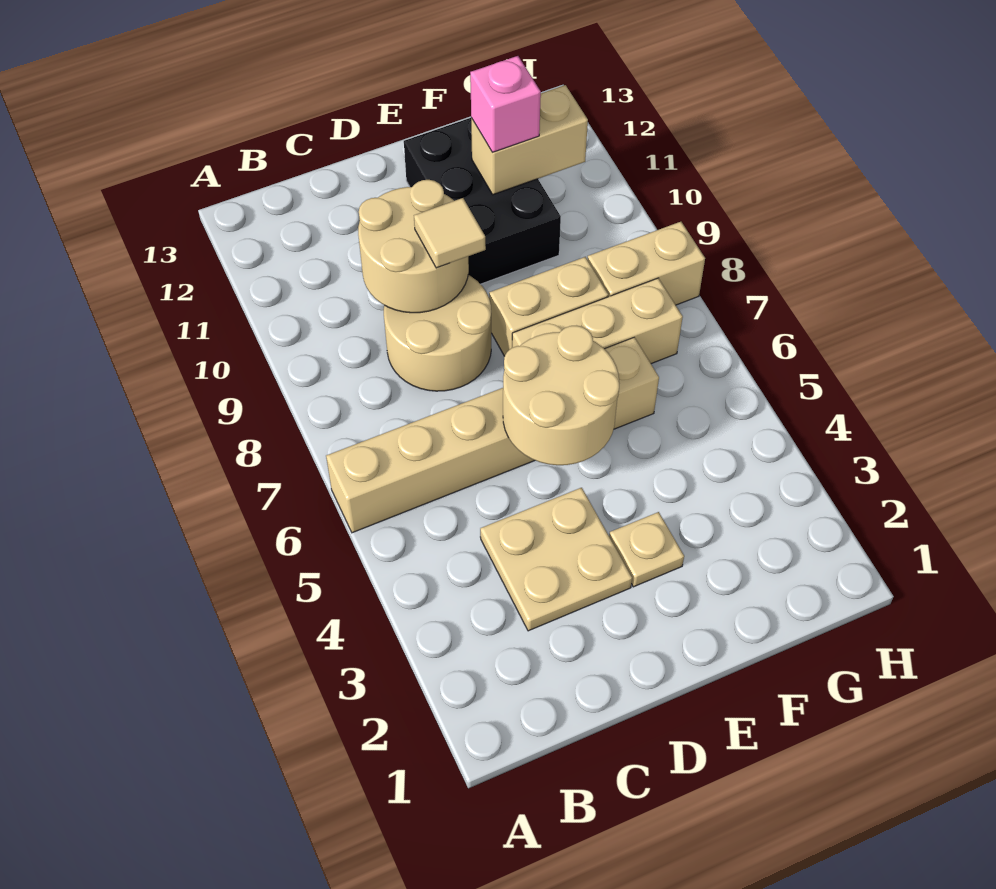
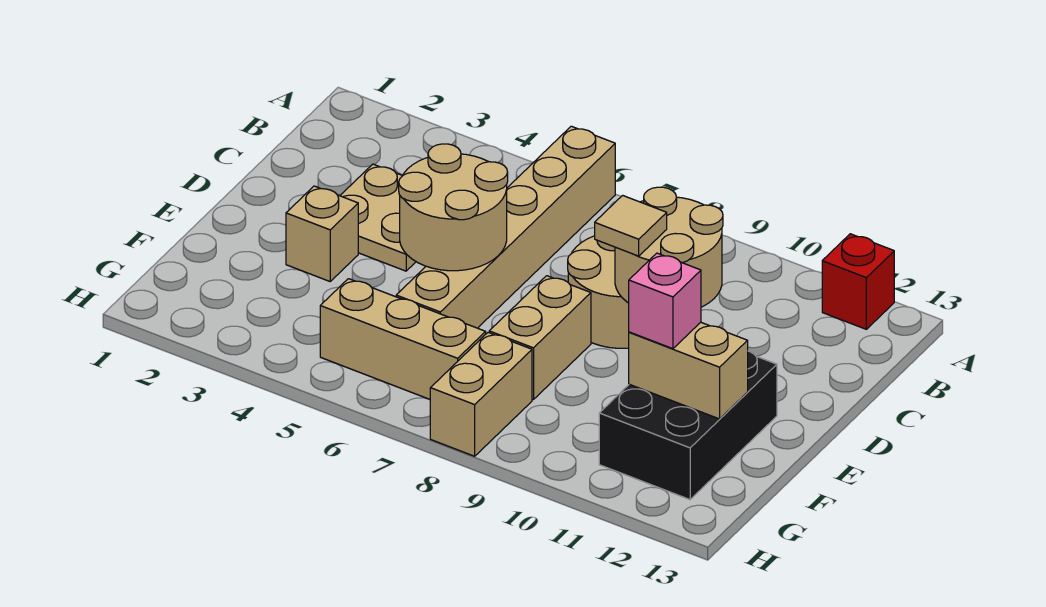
none -> red brick A12 level 1
tan plate E3 level 1 -> tan brick E3 level 1
tan brick E7:G7 level 1 -> tan brick G5:G7 level 1
black brick E10:F12 level 1 -> black brick E11:G12 level 1
tan brick F11:G11 level 2 -> tan brick F11:F12 level 2

